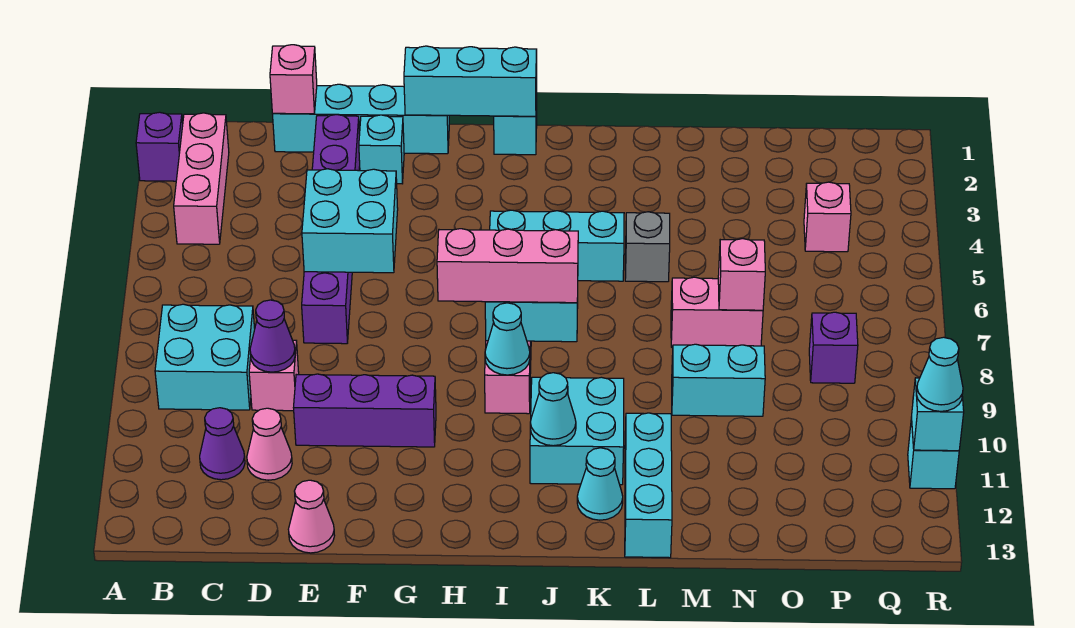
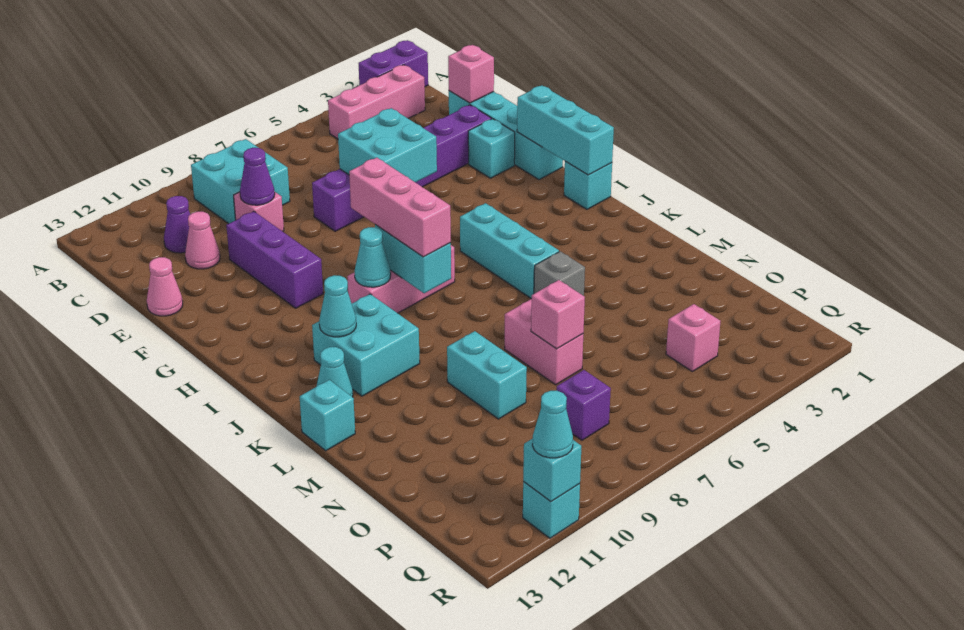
purple brick A2 level 1 -> purple brick A1:A2 level 1
cyan brick L11:L13 level 1 -> cyan brick L13 level 1

